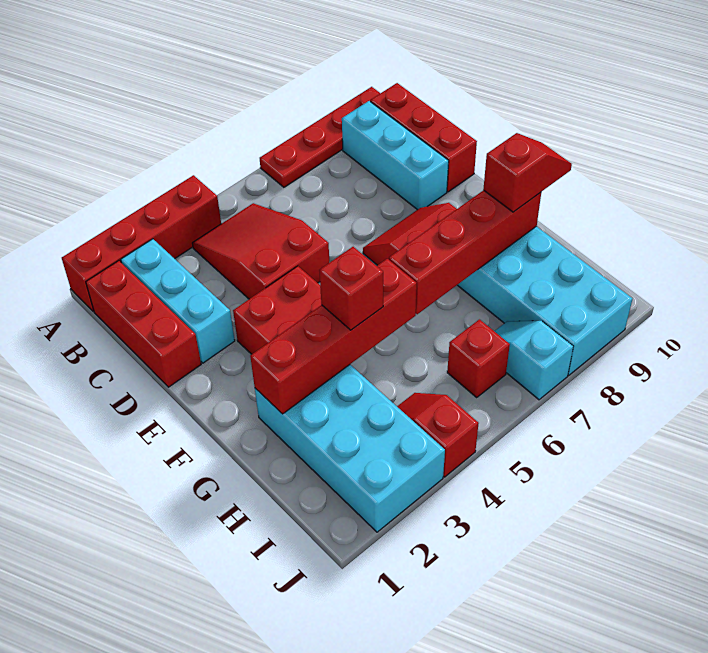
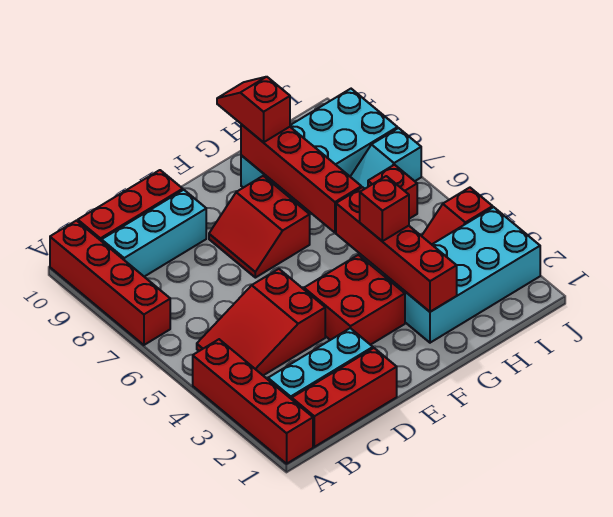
red plate A7:A10 level 1 -> red brick A7:A10 level 1

